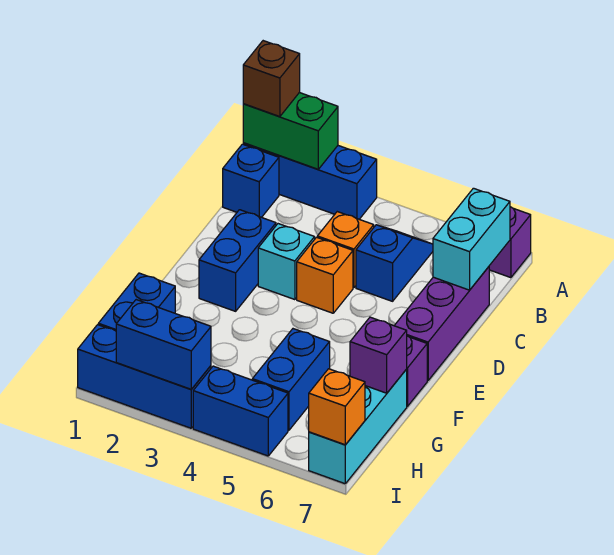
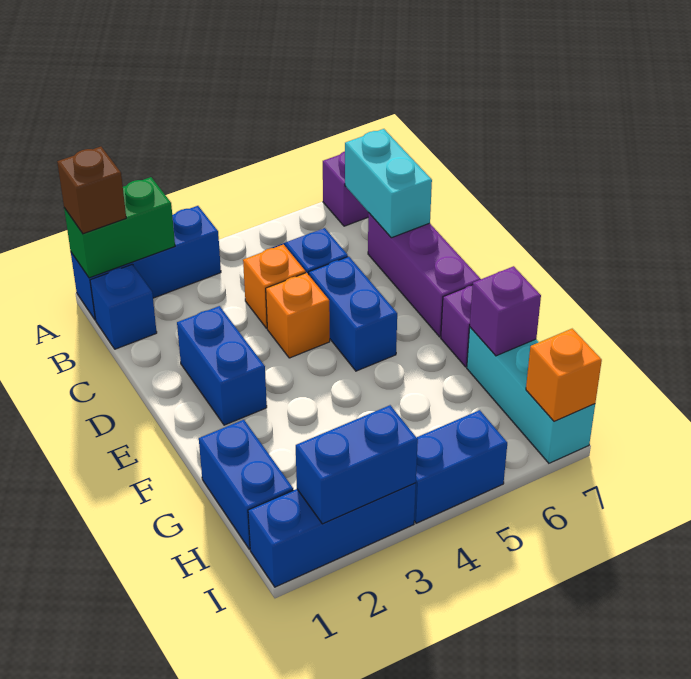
cyan brick D3 level 1 -> none
blue brick G5:H5 level 1 -> blue brick D5:E5 level 1

